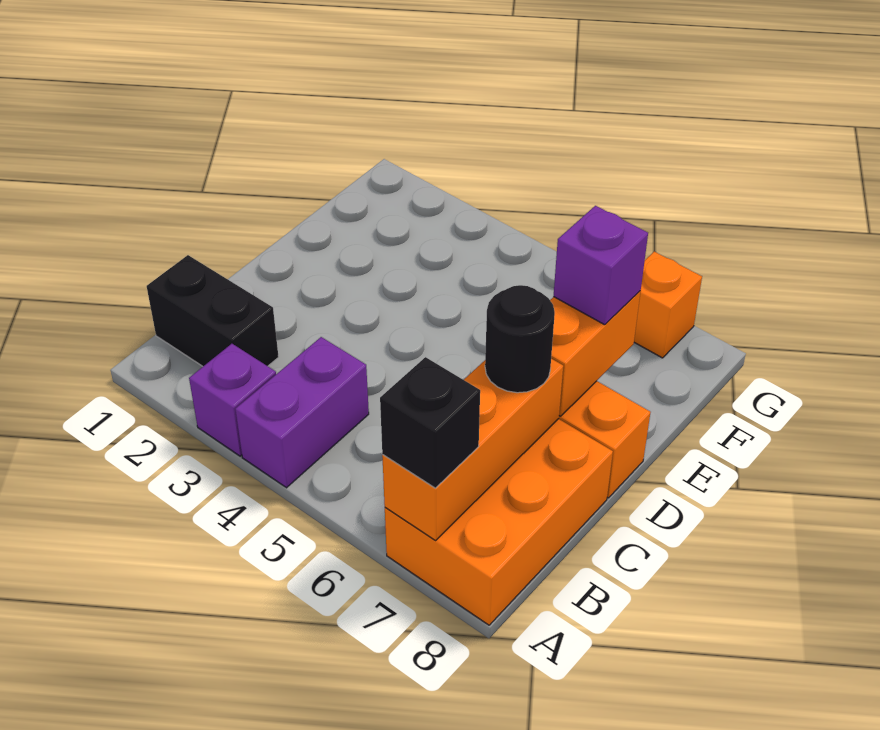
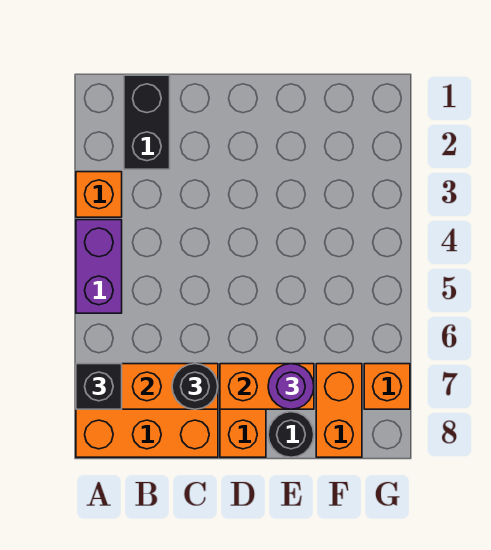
purple brick A3 level 1 -> orange brick A3 level 1
purple brick A4:B4 level 1 -> purple brick A4:A5 level 1
purple brick E7 level 3 -> purple round brick E7 level 3
none -> black round brick E8 level 1
none -> orange brick F7:F8 level 1

